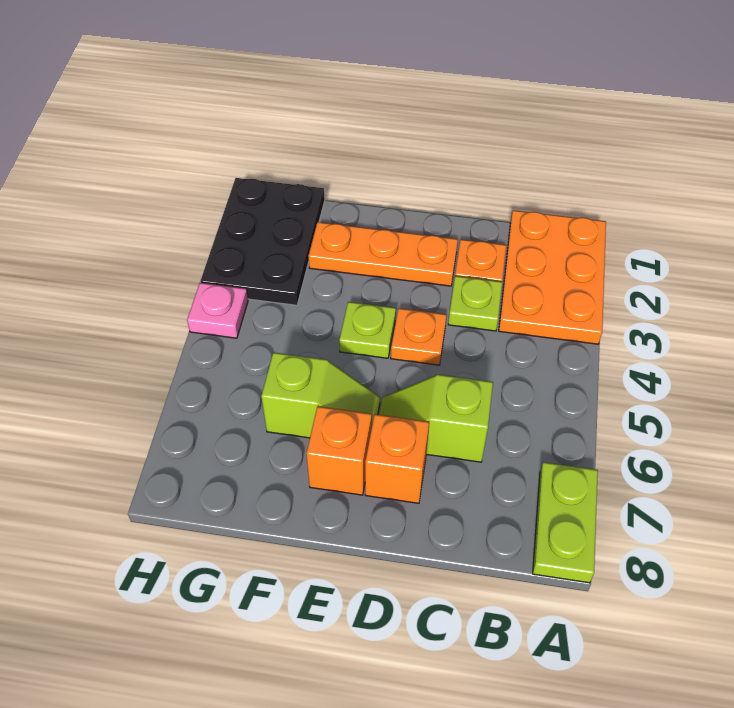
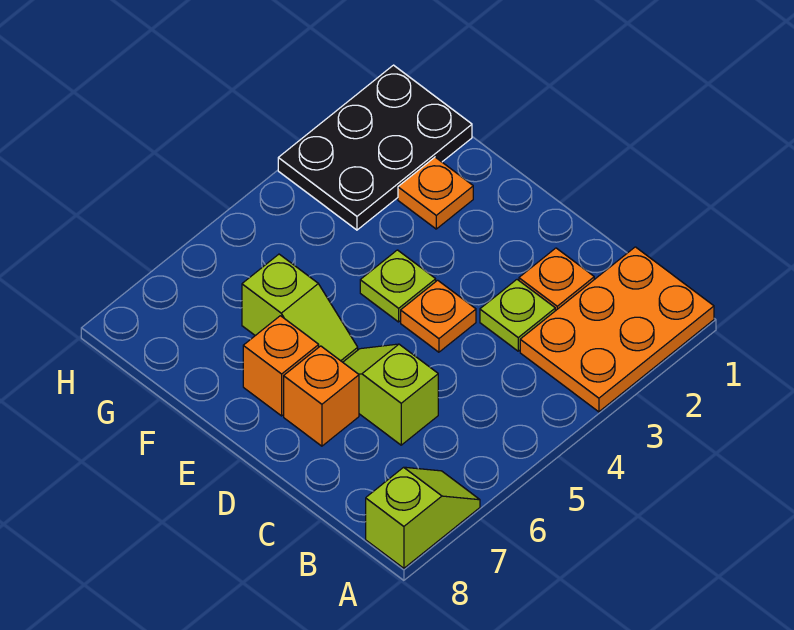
lime plate A7:A8 level 1 -> lime slope A7:A8 level 1 top 8
orange plate D2:F2 level 1 -> orange plate F2 level 1
pink plate H4 level 1 -> none

